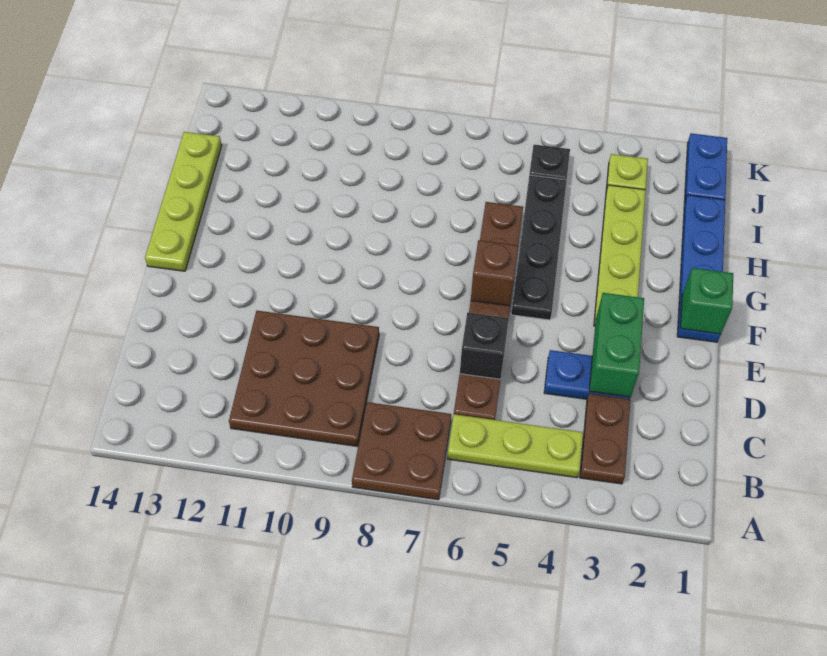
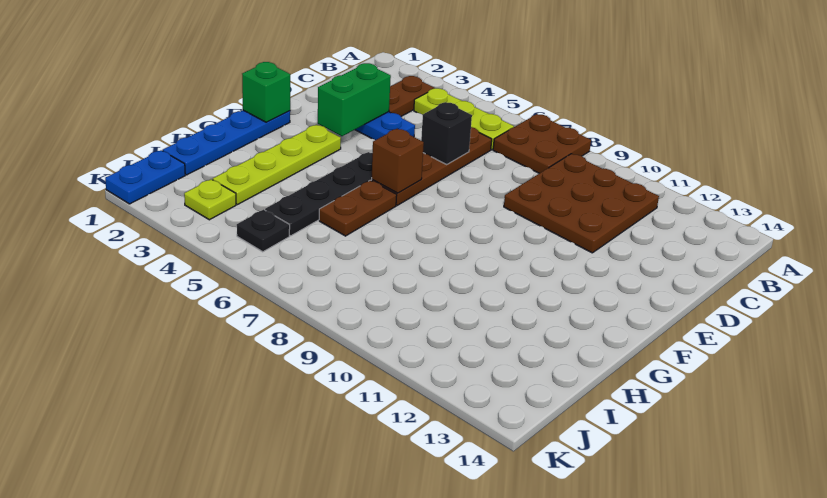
lime plate F14:I14 level 1 -> none

